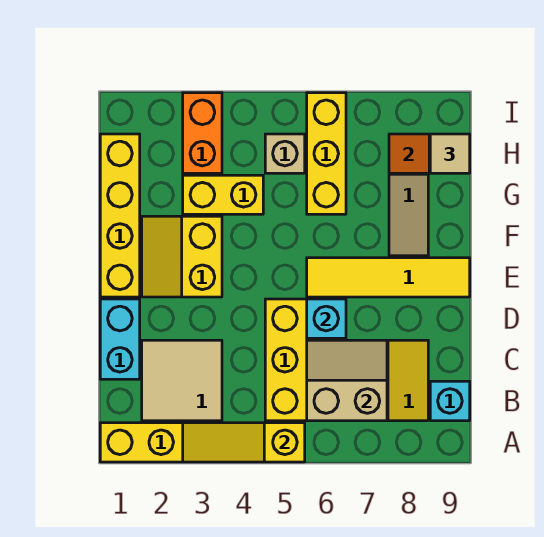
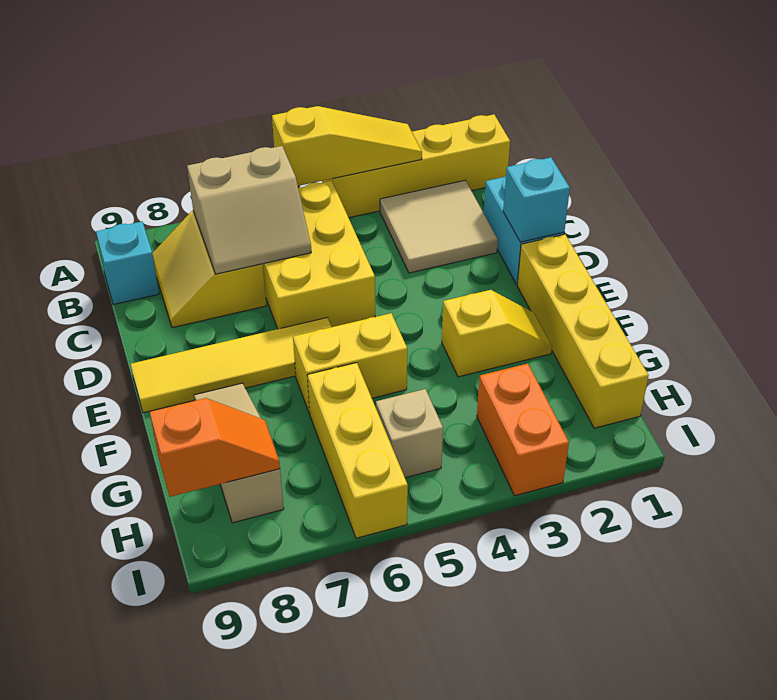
cyan brick D6 level 2 -> cyan brick D1 level 2
yellow slope E2:F3 level 1 top 3 -> yellow slope F2:F3 level 1 top 3
yellow brick G3:G4 level 1 -> yellow brick F5:F6 level 1
tan tile H9 level 3 -> none

